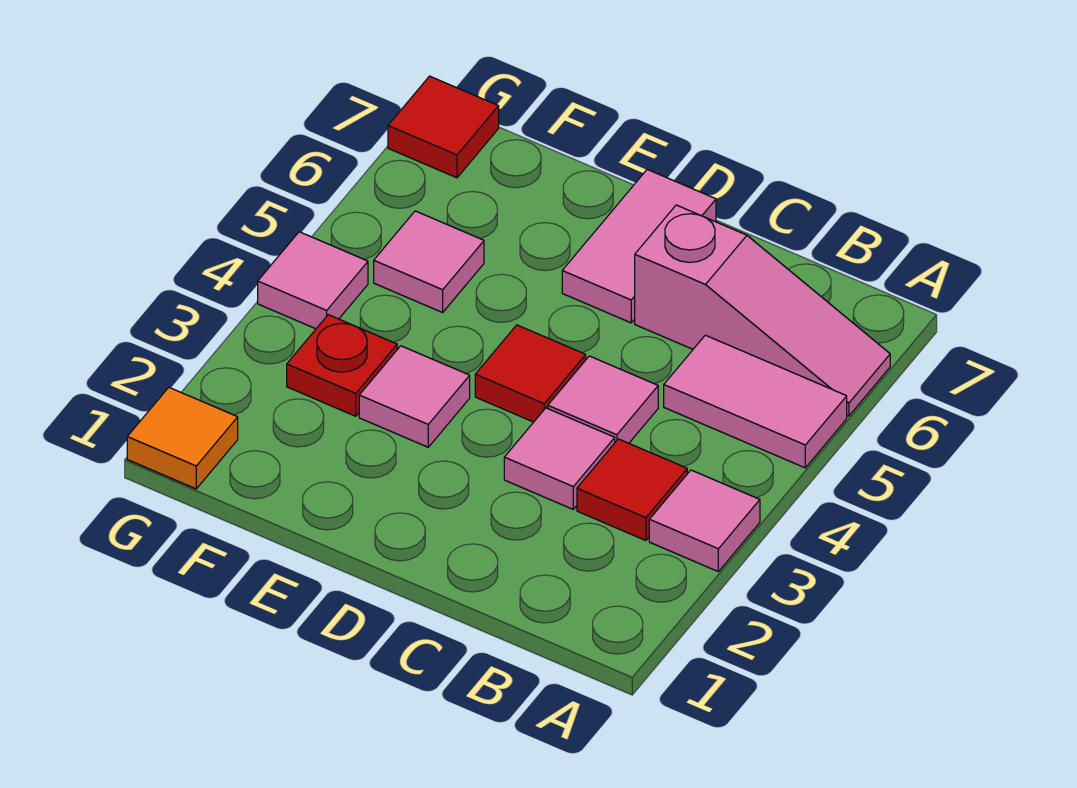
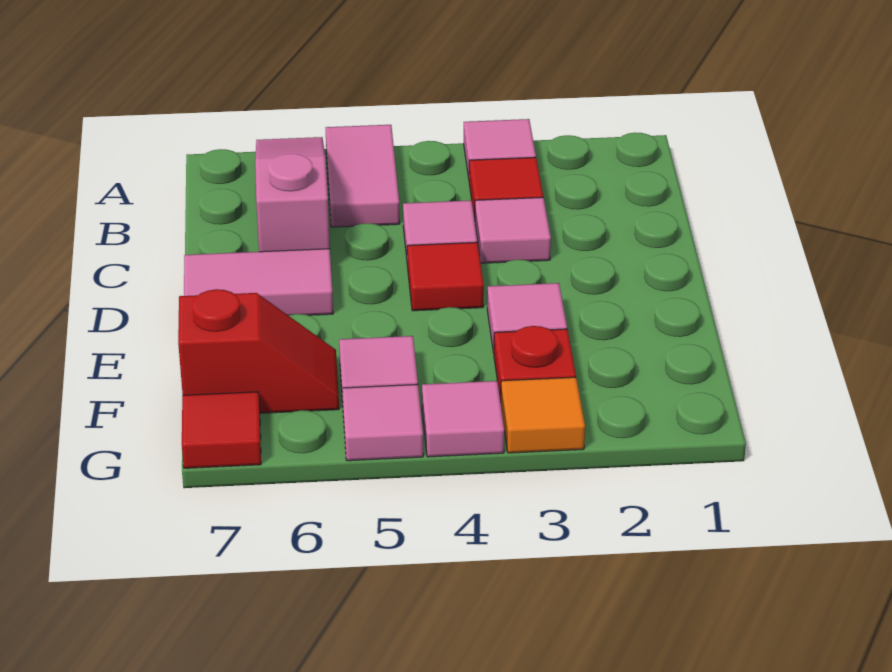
none -> red slope F6:F7 level 1 top 7
orange tile G1 level 1 -> orange tile G3 level 1
none -> pink tile G5 level 1

